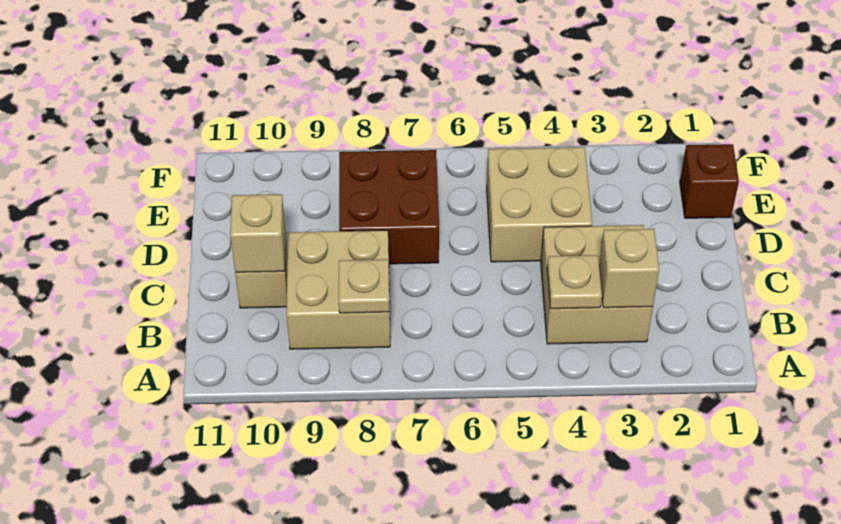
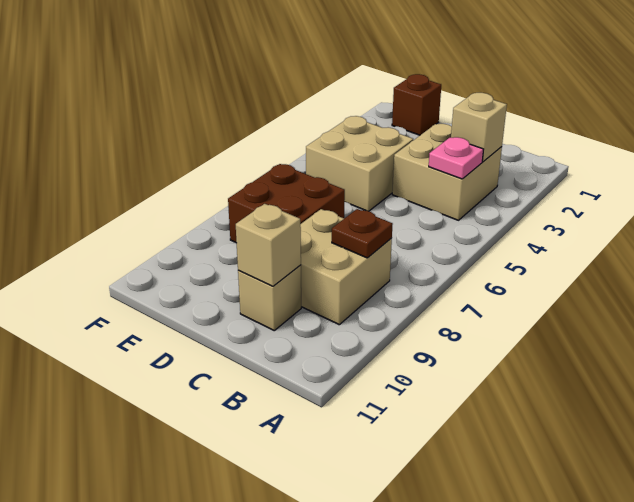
tan plate B4 level 2 -> pink plate B4 level 2
tan plate B8 level 2 -> brown plate B8 level 2

